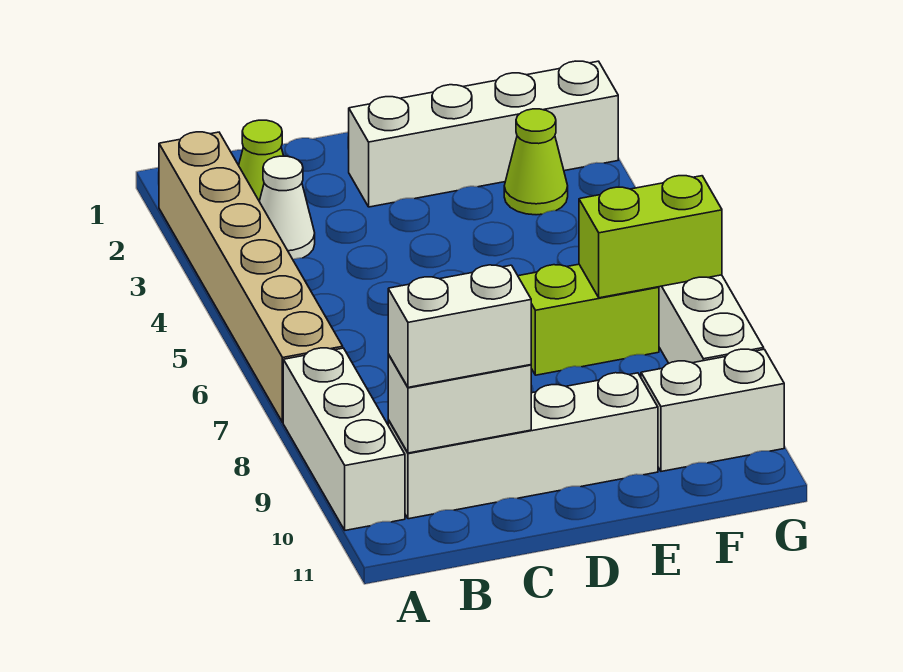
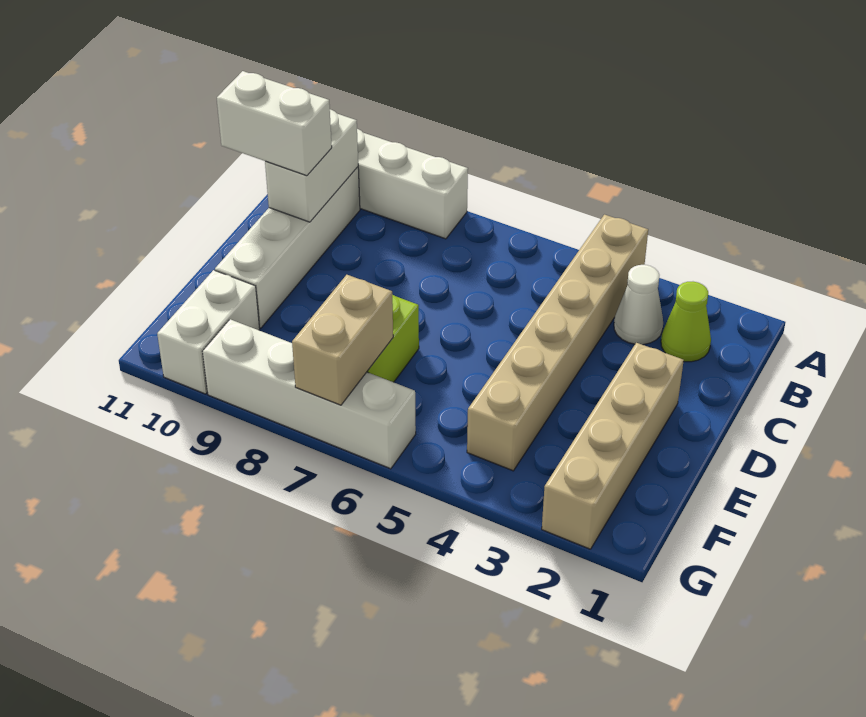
tan brick A2:A7 level 1 -> tan brick A4:F4 level 1
white brick B10:C10 level 3 -> white brick C10:C11 level 3
white brick D2:G2 level 1 -> tan brick D2:G2 level 1
lime cone F3 level 1 -> none
lime brick F7:G7 level 2 -> tan brick F7:G7 level 2

